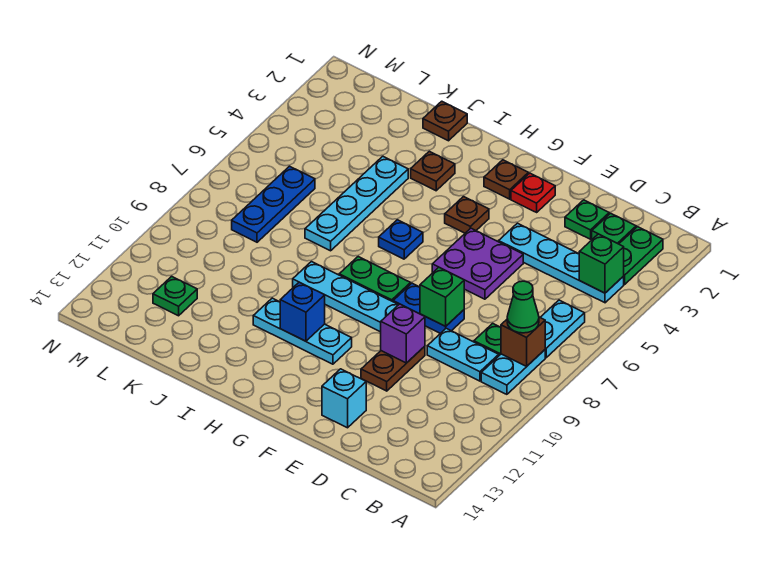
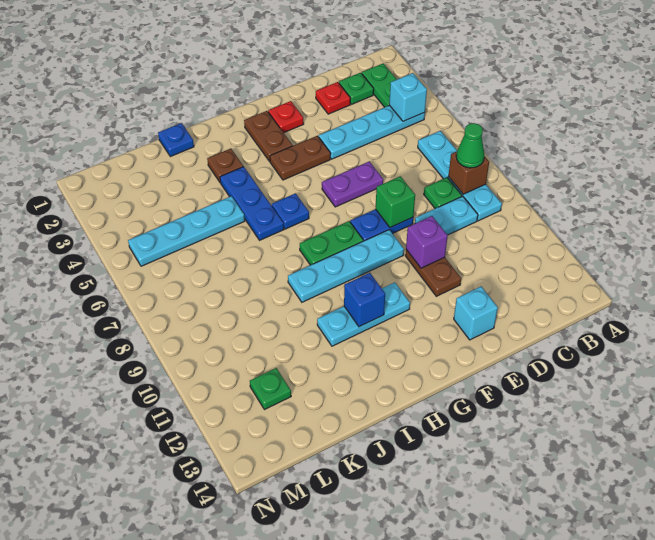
green brick B4 level 2 -> cyan brick B4 level 2
green plate D2 level 1 -> red plate D2 level 1
purple plate E5:F6 level 1 -> purple plate E6:F6 level 1
brown plate G2 level 1 -> brown plate G2:G3 level 1
brown plate G4 level 1 -> brown plate F4:G4 level 1
brown plate J1 level 1 -> blue plate J1 level 1
cyan plate J4:J7 level 1 -> cyan plate J5:M5 level 1
blue plate L6:L8 level 1 -> blue plate I4:I6 level 1

